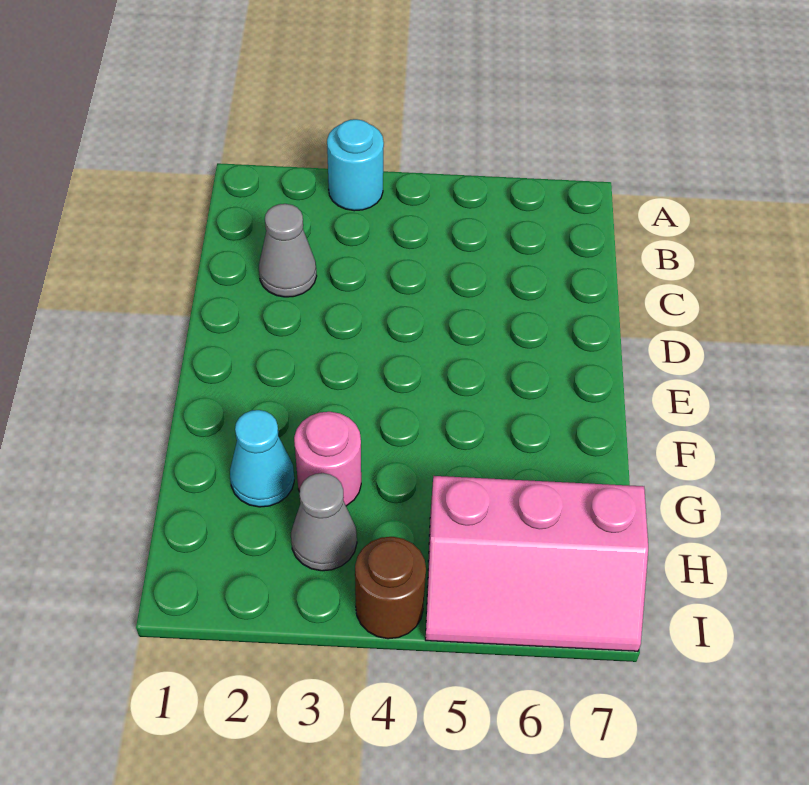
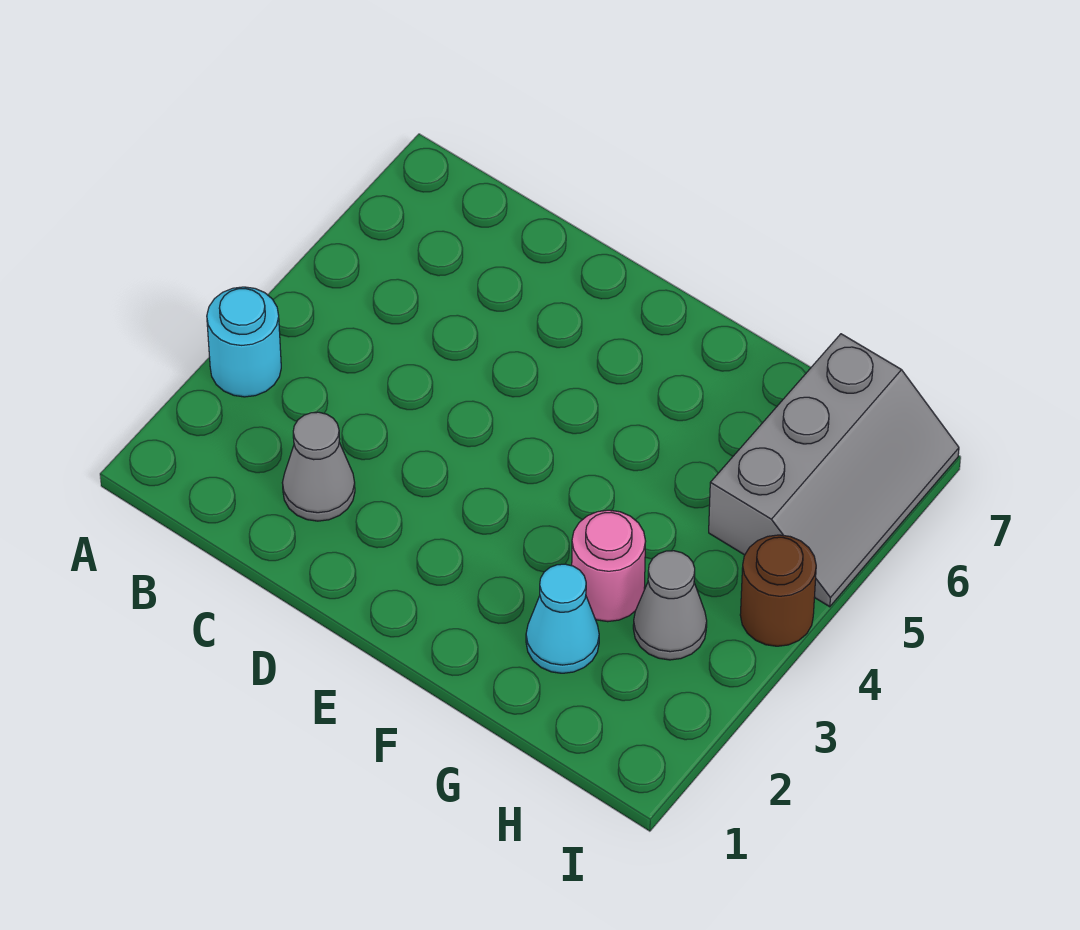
pink slope H5:I7 level 1 top H -> grey slope H5:I7 level 1 top H

